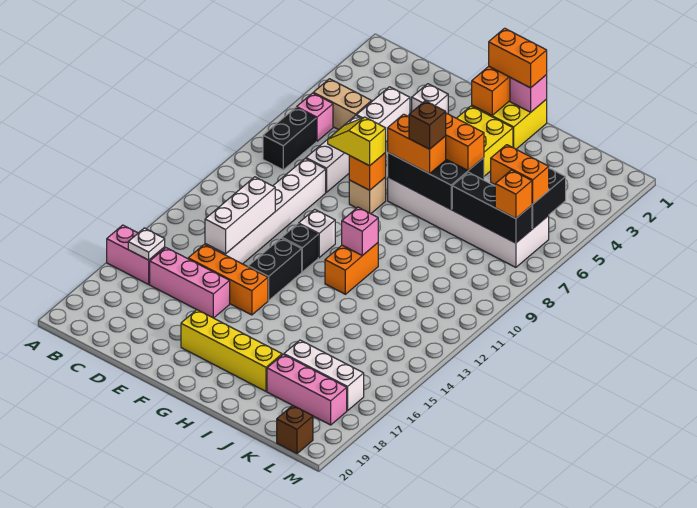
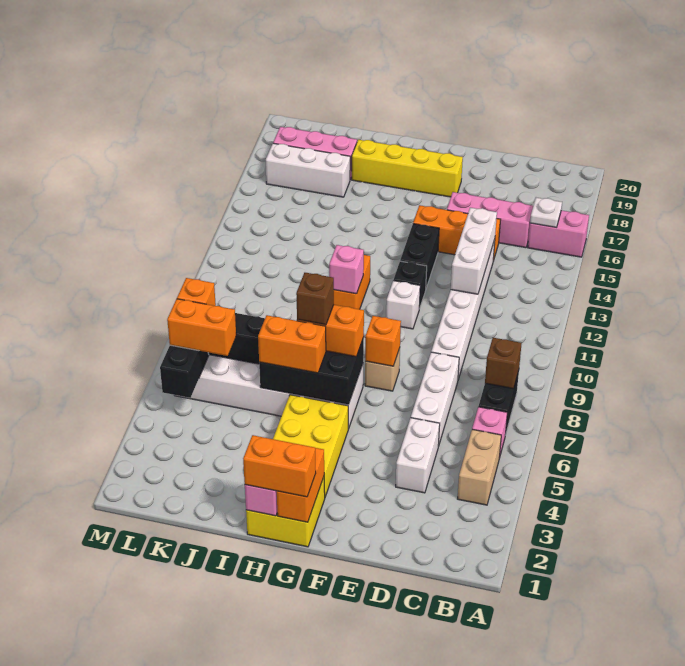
tan brick B5:C5 level 1 -> tan brick B4:B5 level 1
white brick E3 level 1 -> none
yellow slope E8:F8 level 3 top F -> none
brown brick L20 level 1 -> brown brick B8 level 2

